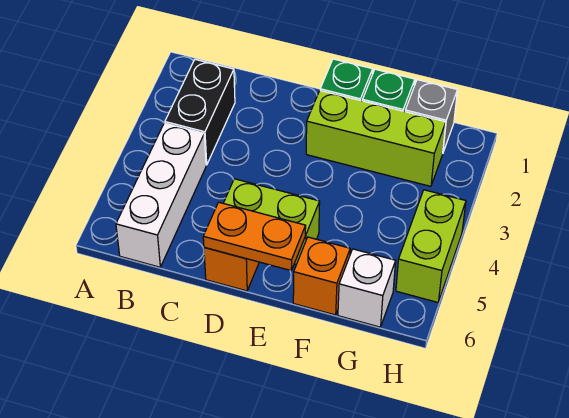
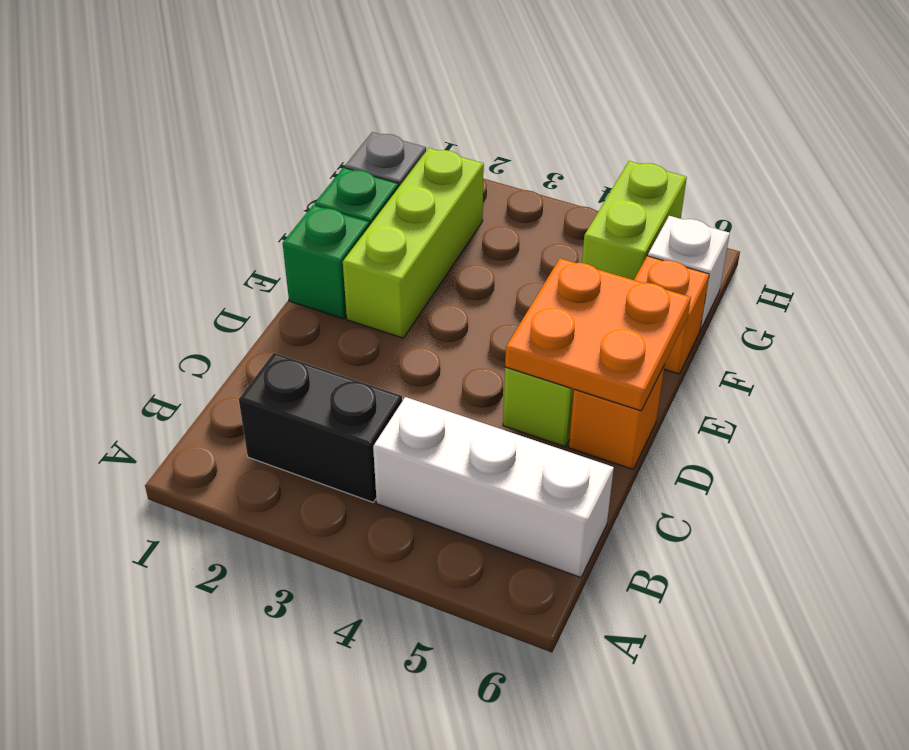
orange plate D6:E6 level 2 -> orange plate D5:E6 level 2
lime brick H4:H5 level 1 -> lime brick G5:H5 level 1

